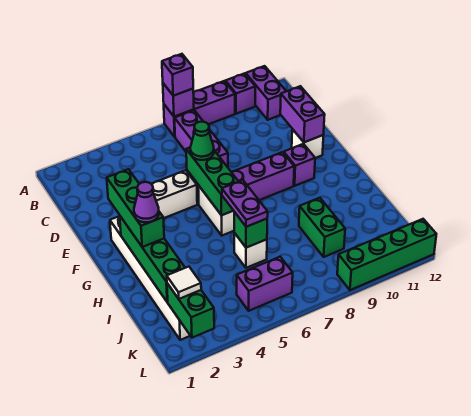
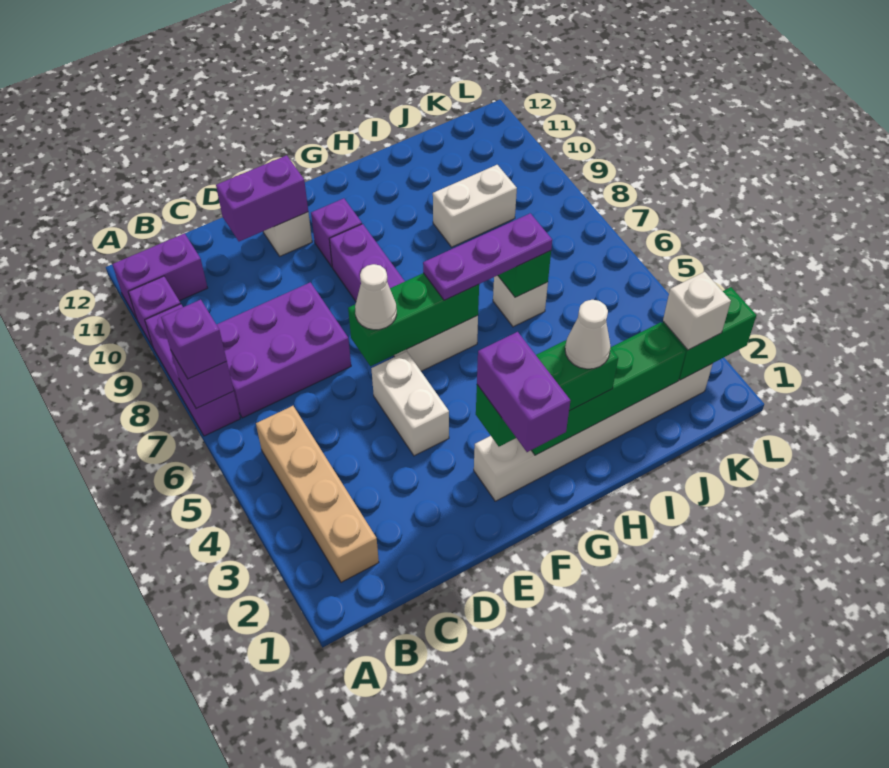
none -> tan brick B2:B5 level 1
purple brick B7:D7 level 1 -> purple brick B7:D8 level 1
green cone E6 level 3 -> white cone E6 level 3
purple cone H2 level 4 -> white cone H2 level 4
purple plate H6:I6 level 3 -> purple plate G6:I6 level 3
green brick I9:J9 level 1 -> white brick I9:J9 level 1
white tile K2 level 3 -> white brick K2 level 3
purple brick K5:K6 level 1 -> purple brick F1:F2 level 4
green brick L9:L12 level 1 -> none

